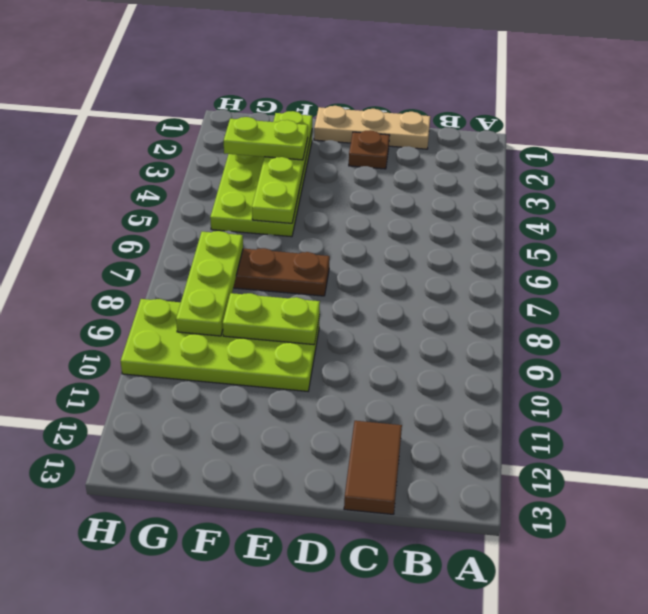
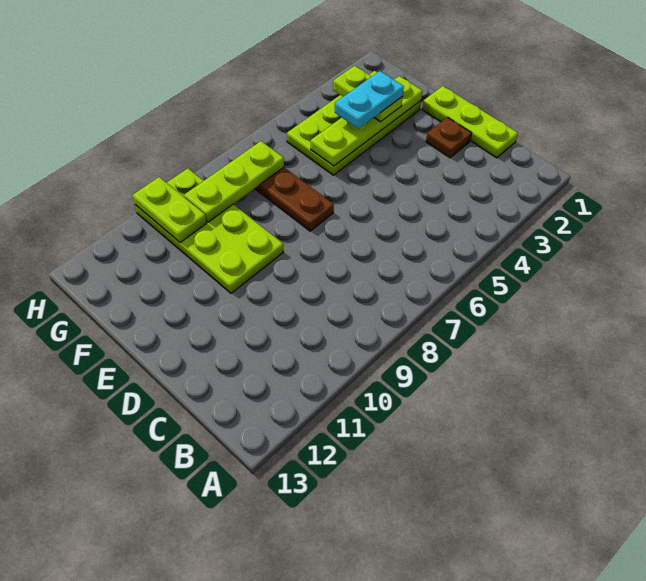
tan plate C1:E1 level 1 -> lime plate C1:E1 level 1
brown tile C12:C13 level 1 -> none
lime plate E9:F9 level 2 -> lime plate G10:H10 level 2
none -> cyan plate F3:F4 level 4

